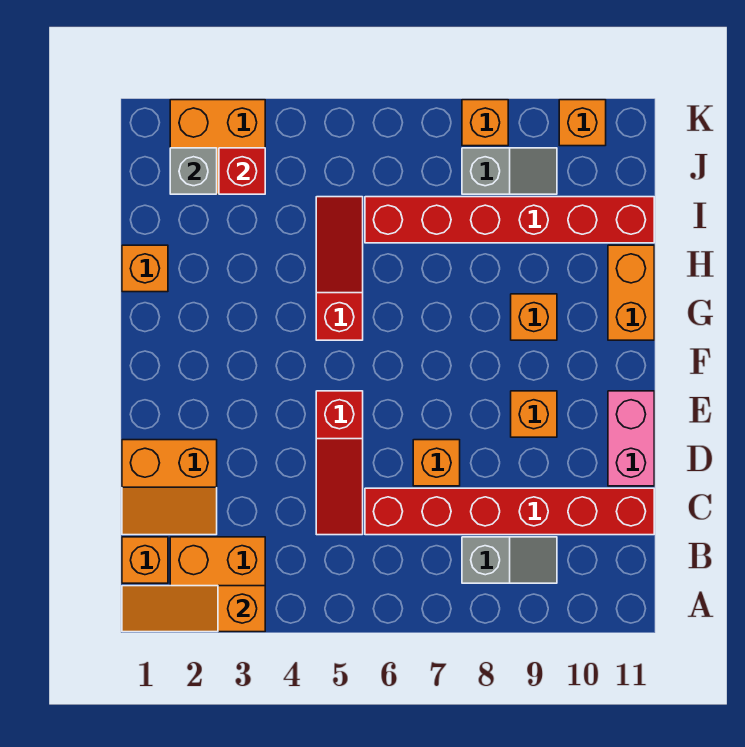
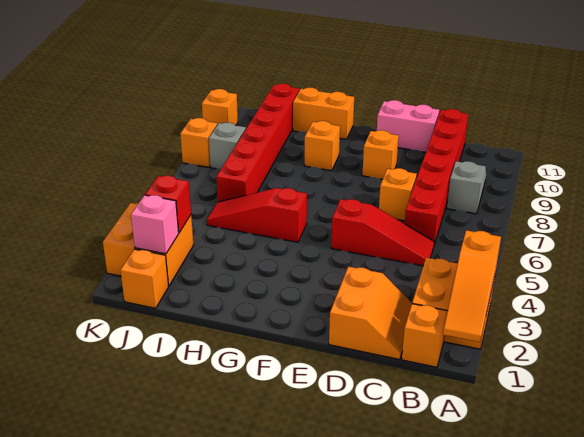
orange brick H1 level 1 -> orange brick J1 level 1
grey brick J2 level 2 -> pink brick J2 level 2

